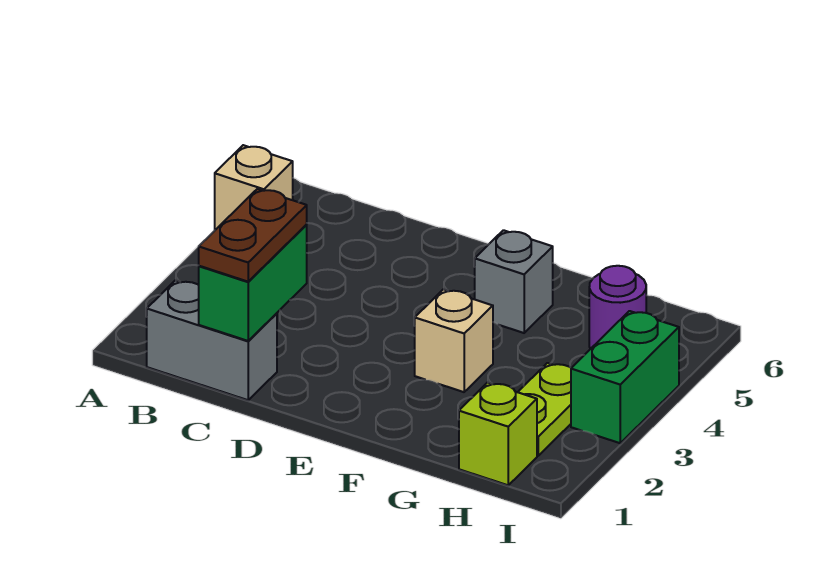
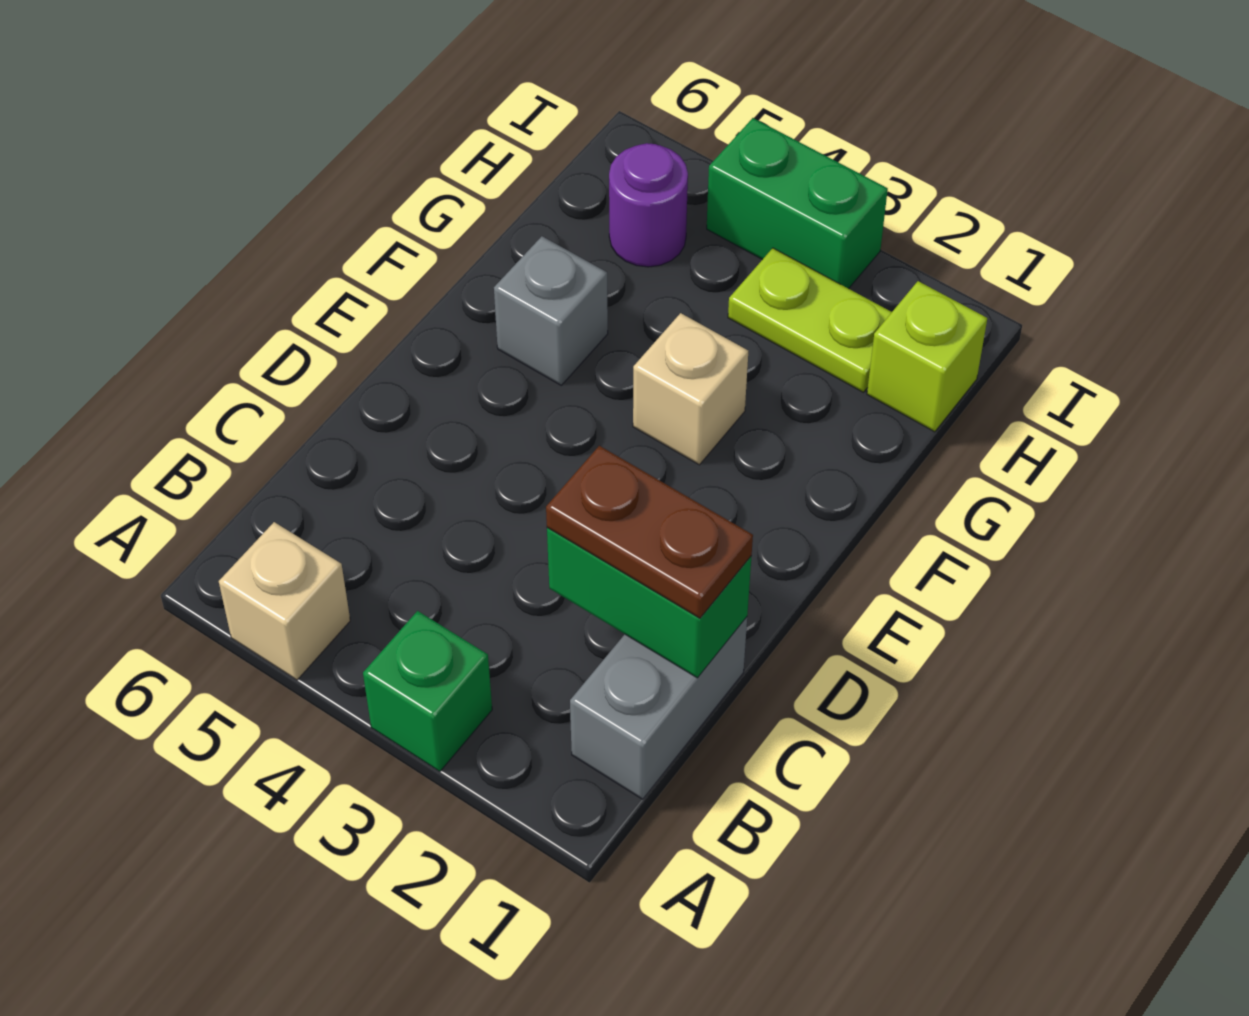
none -> green brick A3 level 1

